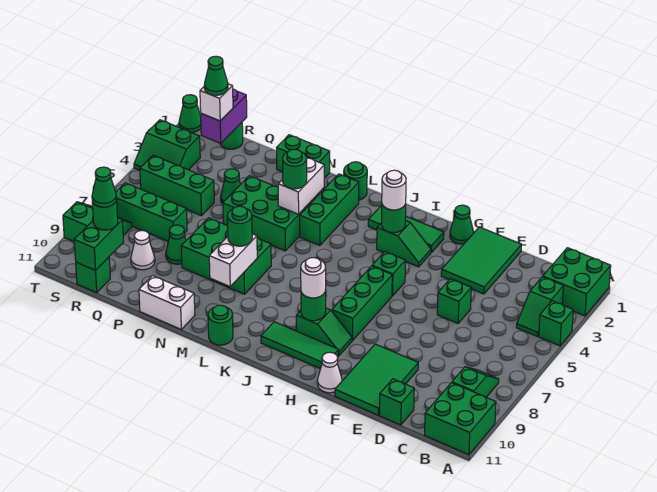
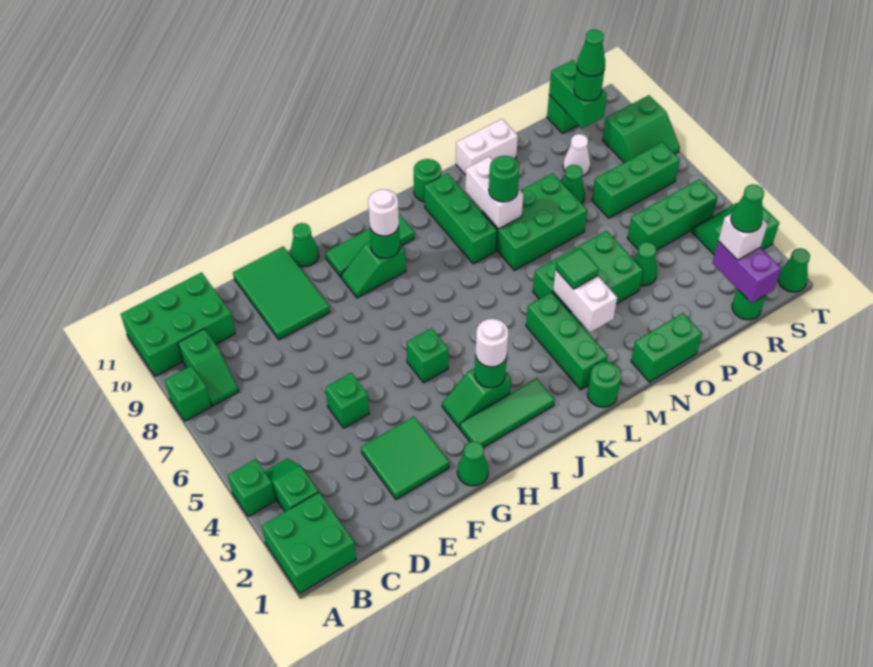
green brick A10:B11 level 1 -> green brick A10:C11 level 1
green brick D11 level 1 -> green brick A8 level 1
green tile E1:F3 level 1 -> green tile E2:F3 level 1
white cone G11 level 1 -> green cone G11 level 1
green brick H6:H8 level 1 -> green brick L8:L10 level 1
green round brick M4 level 3 -> green tile M4 level 3

